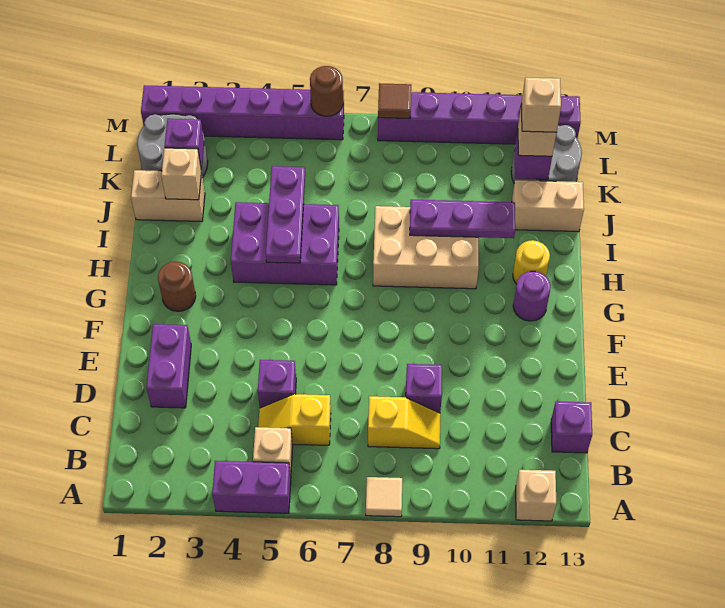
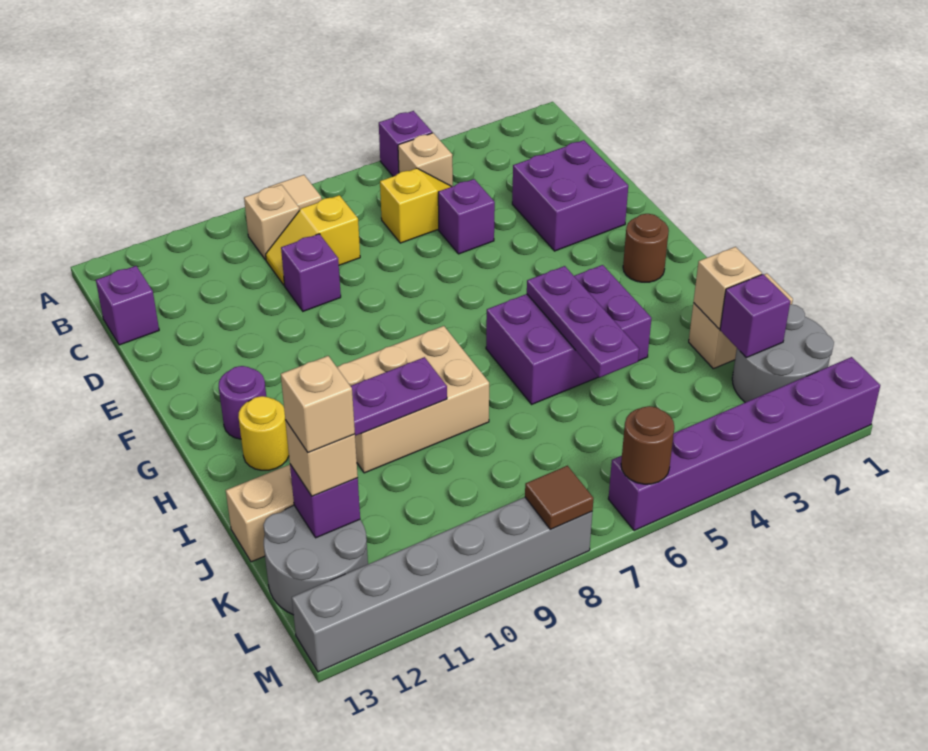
purple brick A4:A5 level 1 -> purple brick A5 level 1
tan brick A12 level 1 -> tan brick B9 level 1
purple brick D2:E2 level 1 -> purple brick D2:E3 level 1
purple brick M8:M13 level 1 -> grey brick M8:M13 level 1

